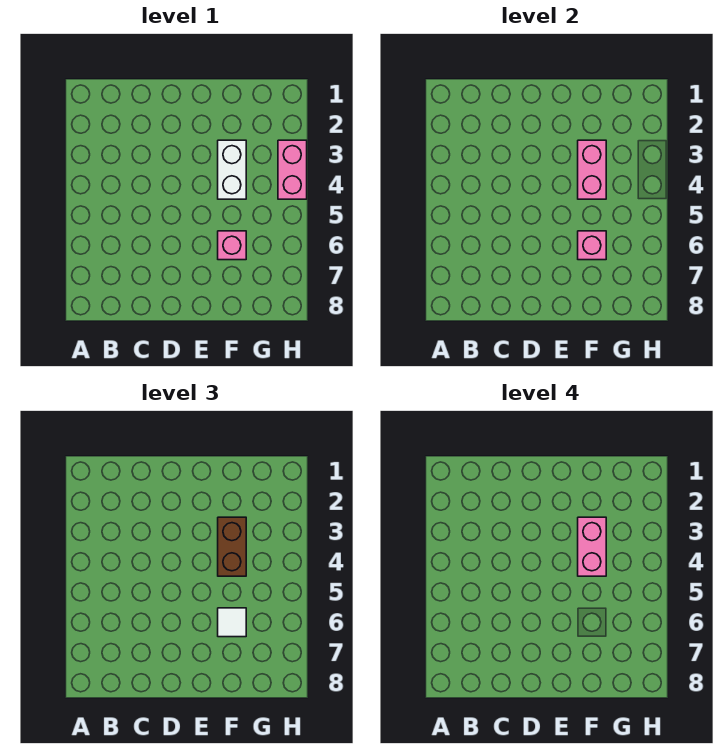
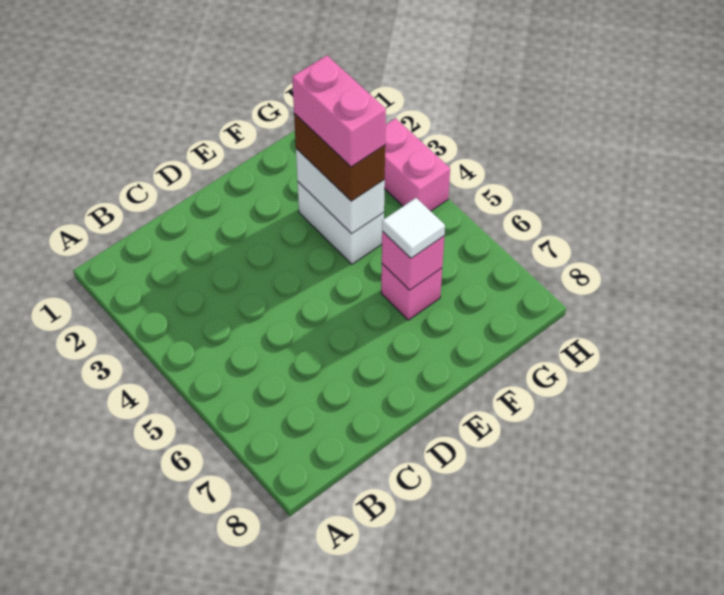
pink brick F3:F4 level 2 -> white brick F3:F4 level 2

